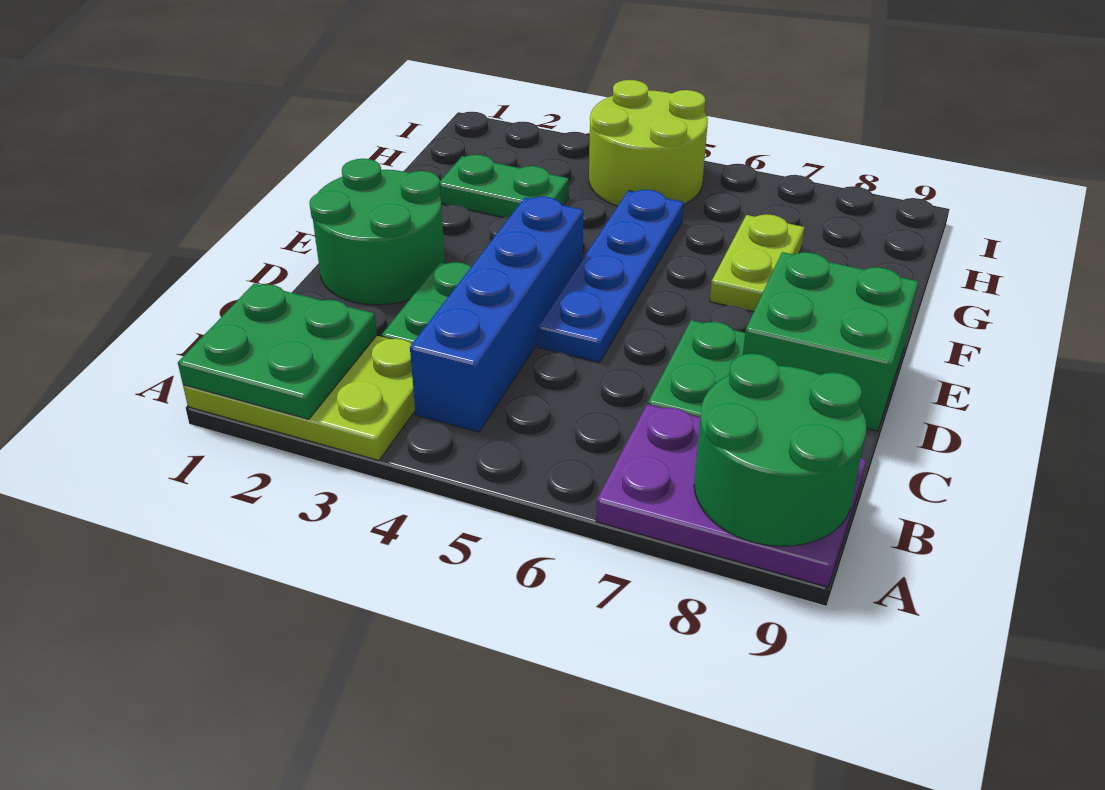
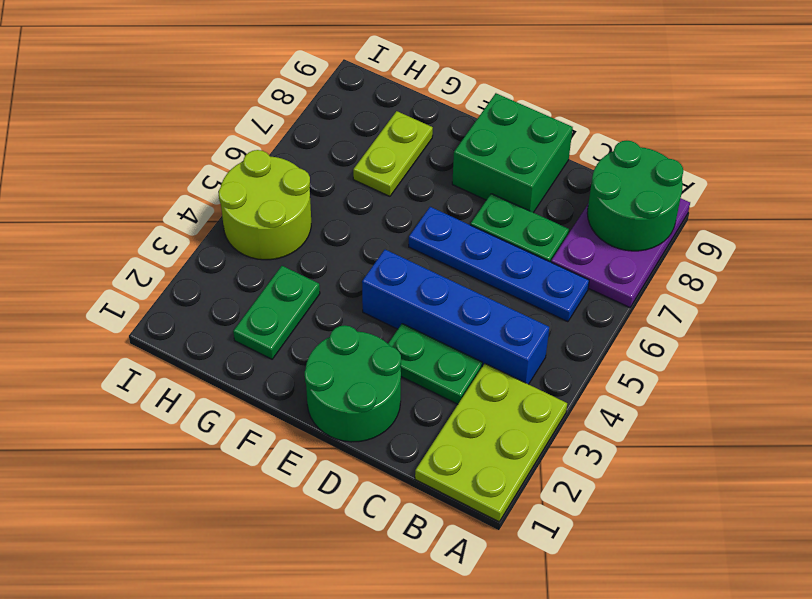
green plate A1:B2 level 2 -> none
blue plate D5:G5 level 1 -> blue plate B6:E6 level 1
lime plate F7:G7 level 1 -> lime plate G7:G8 level 1

